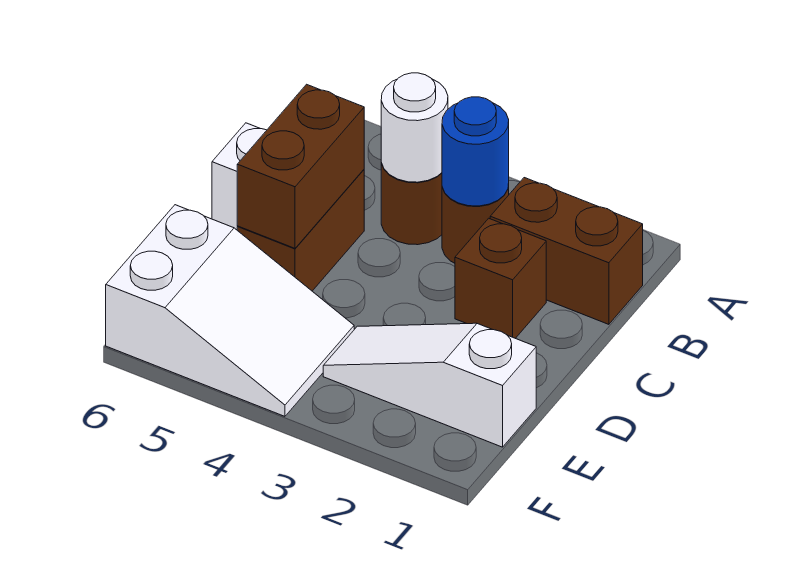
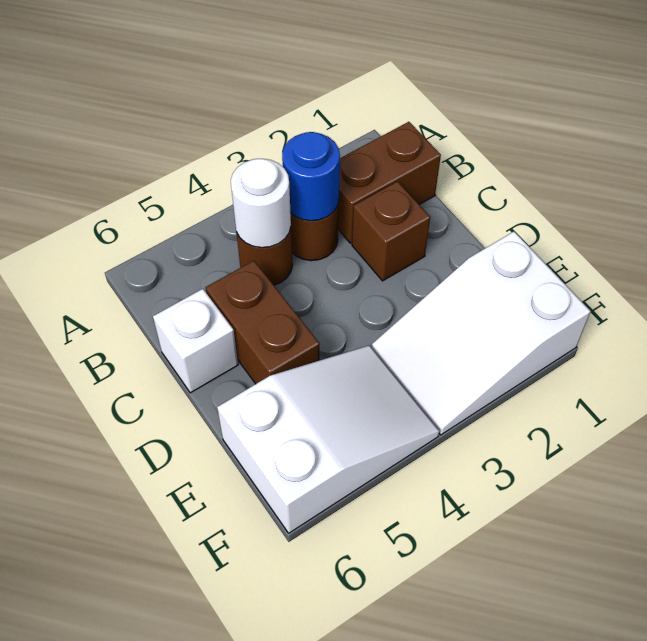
brown brick C5:D5 level 2 -> none
white slope E1:E3 level 1 top 1 -> white slope E1:F3 level 1 top 1

